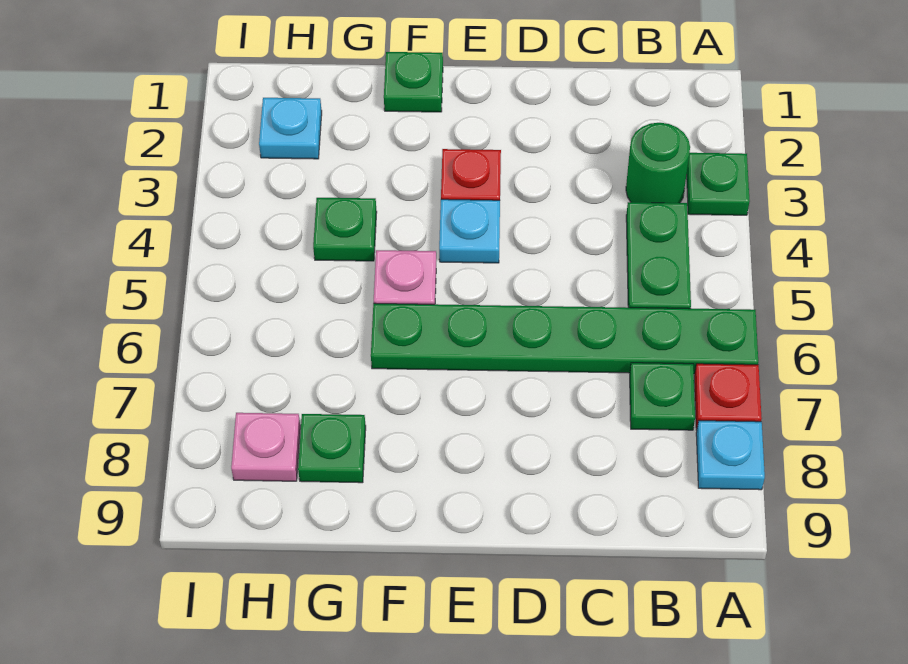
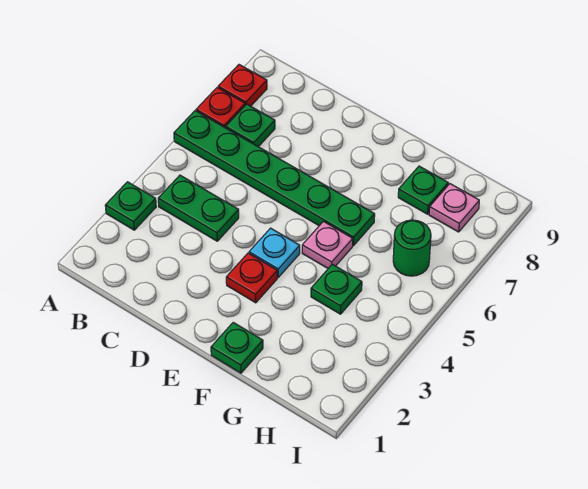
cyan plate A8 level 1 -> red plate A8 level 1
green round brick B3 level 1 -> green round brick H6 level 1
green plate B4:B5 level 1 -> green plate B4:C4 level 1
cyan plate H2 level 1 -> none

